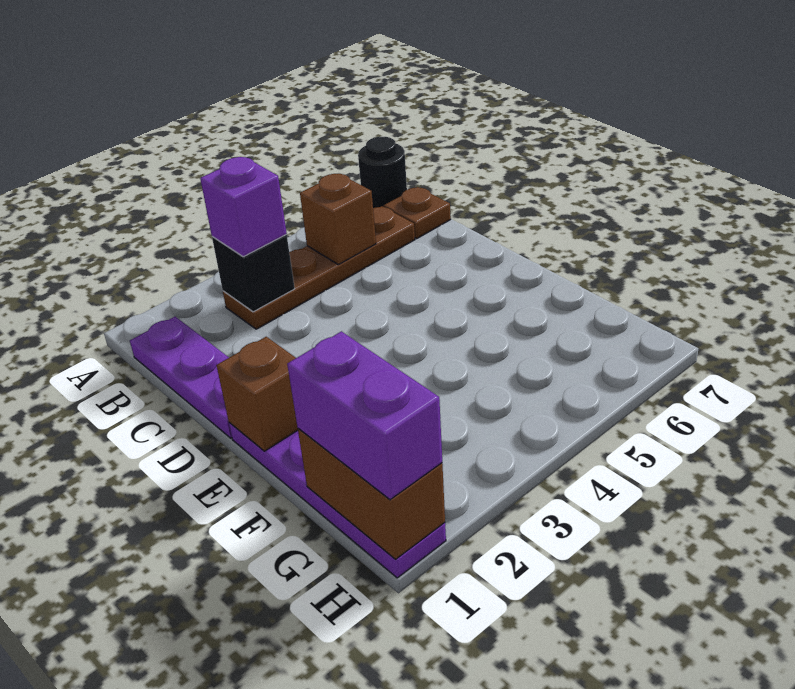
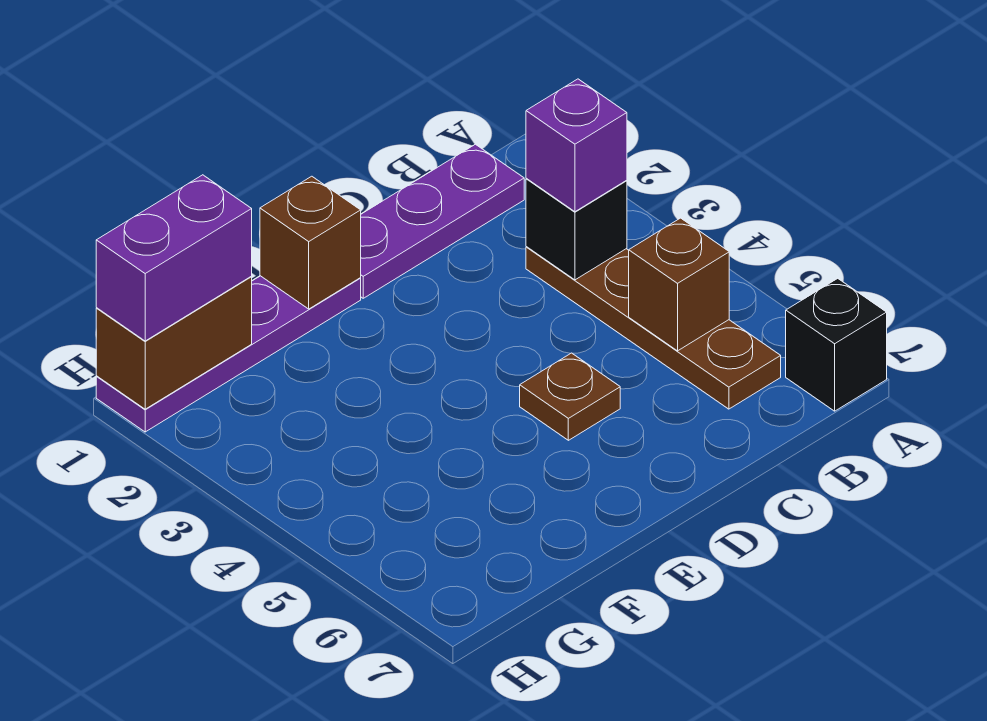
black round brick A7 level 1 -> black brick A7 level 1
brown plate B7 level 1 -> brown plate D5 level 1

